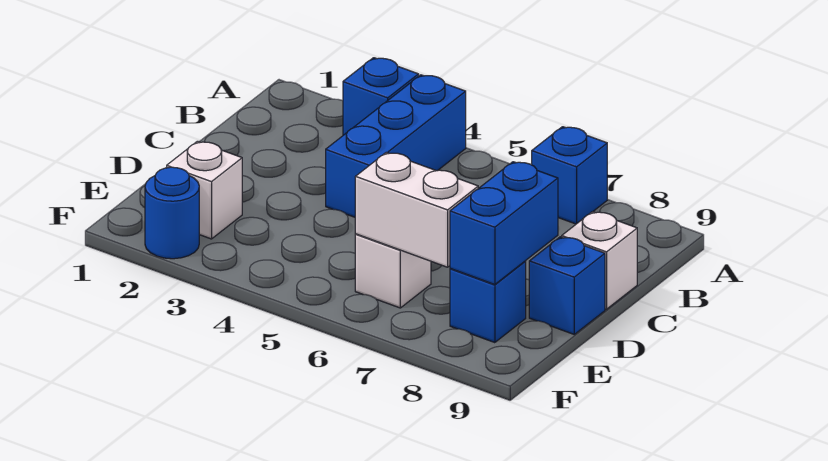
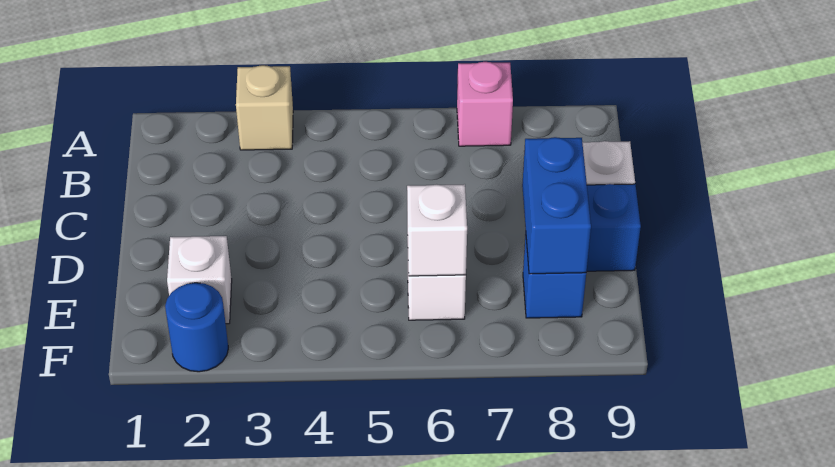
blue brick A3 level 1 -> tan brick A3 level 1
blue brick A4:C4 level 1 -> none
blue brick A7 level 1 -> pink brick A7 level 1
white brick E6:E7 level 2 -> white brick E6 level 2

